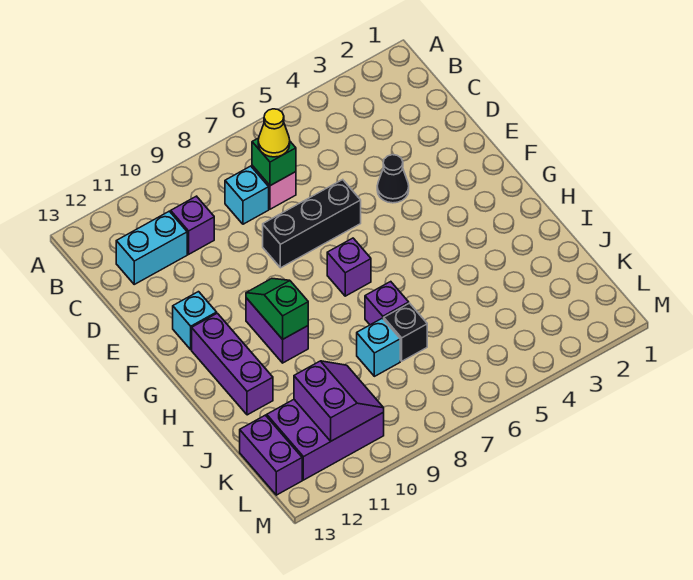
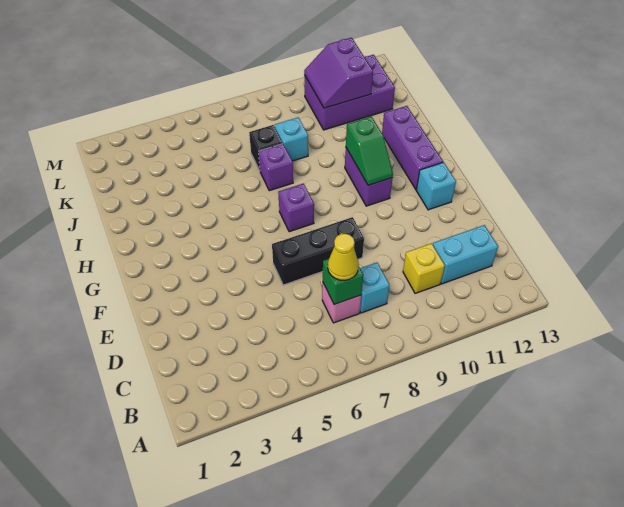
purple brick C10 level 1 -> yellow brick C10 level 1
black cone E4 level 1 -> none
purple brick K13:L13 level 1 -> none

